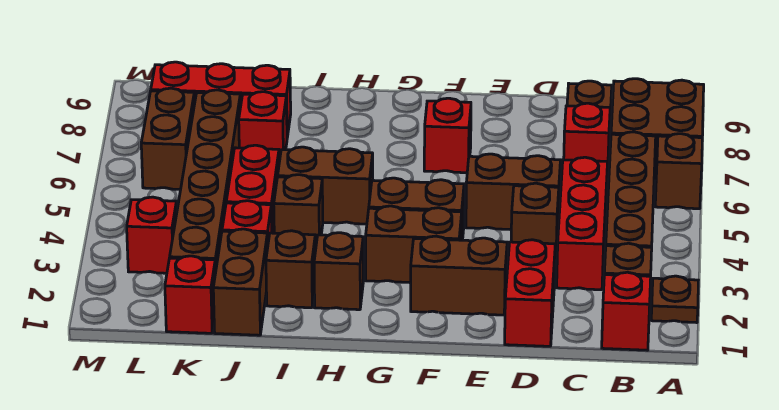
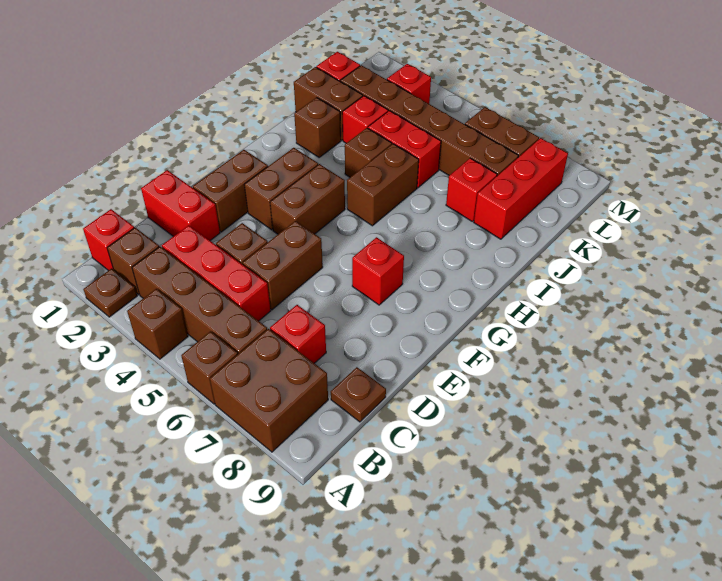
brown brick H2 level 1 -> brown brick A4 level 1

